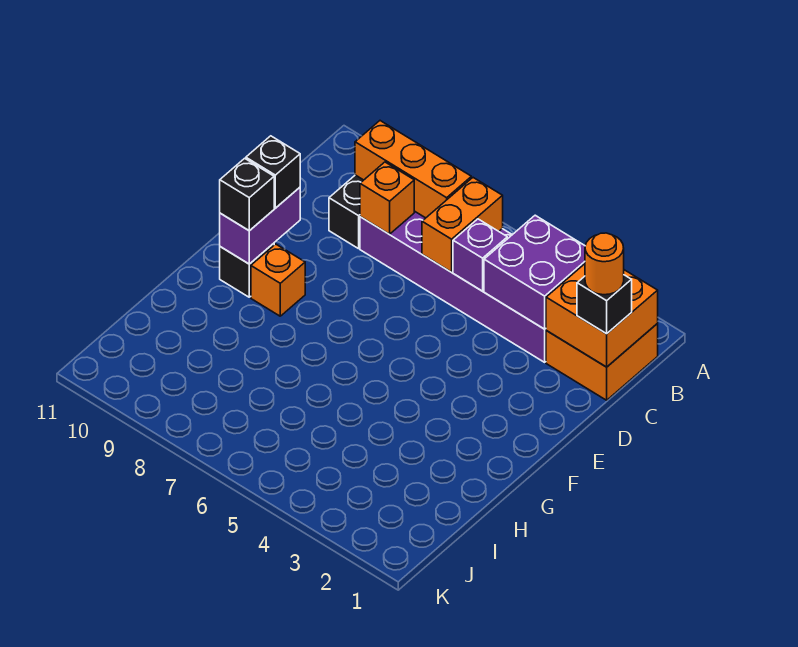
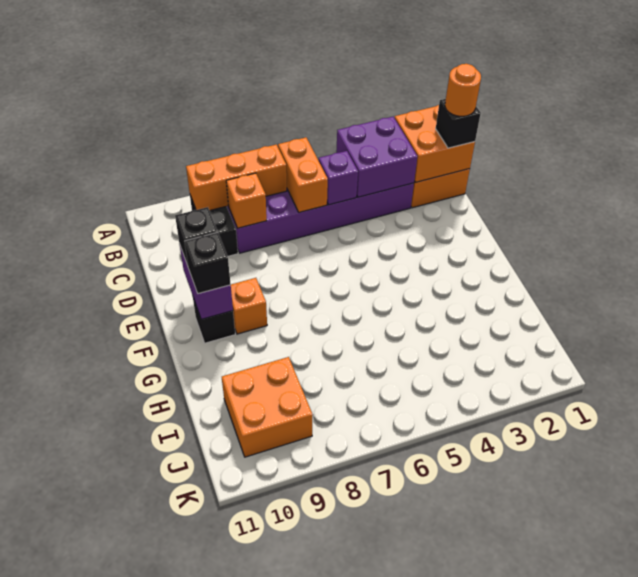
none -> orange brick I9:J10 level 1

